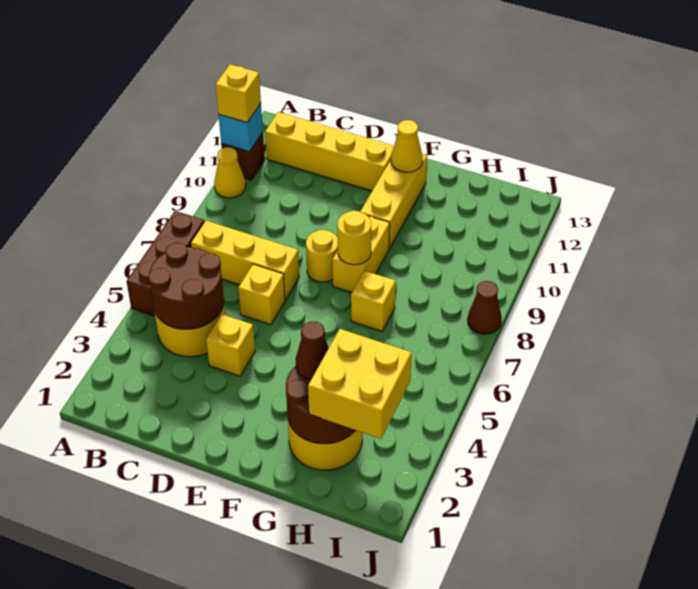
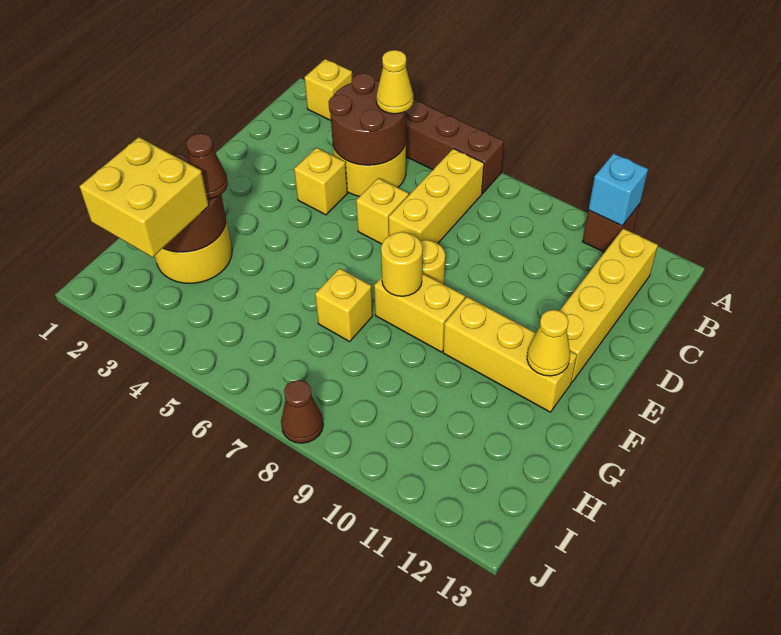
yellow cone A10 level 1 -> yellow cone B5 level 3
yellow brick A11 level 3 -> yellow brick A2 level 1

